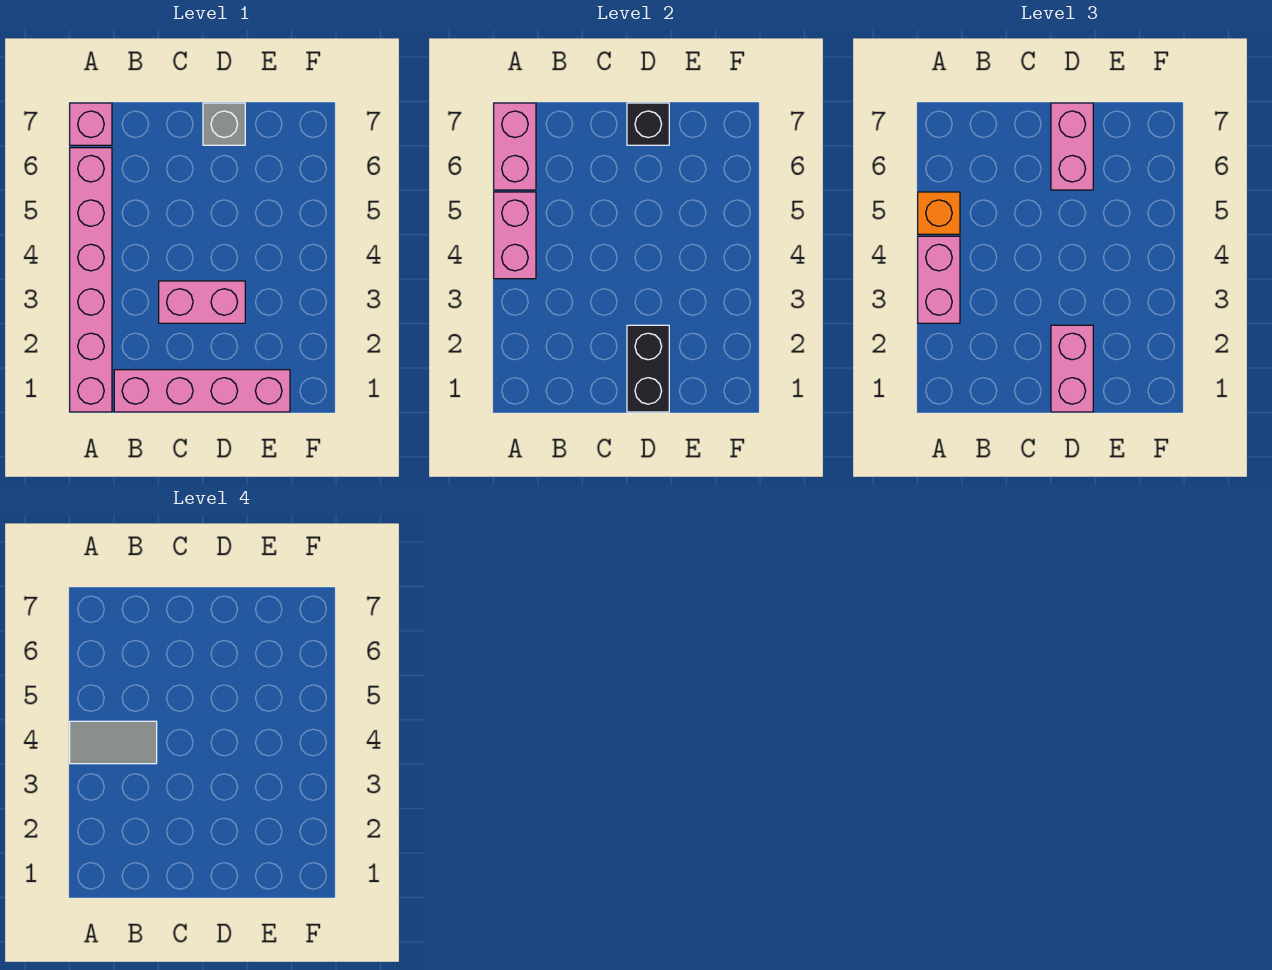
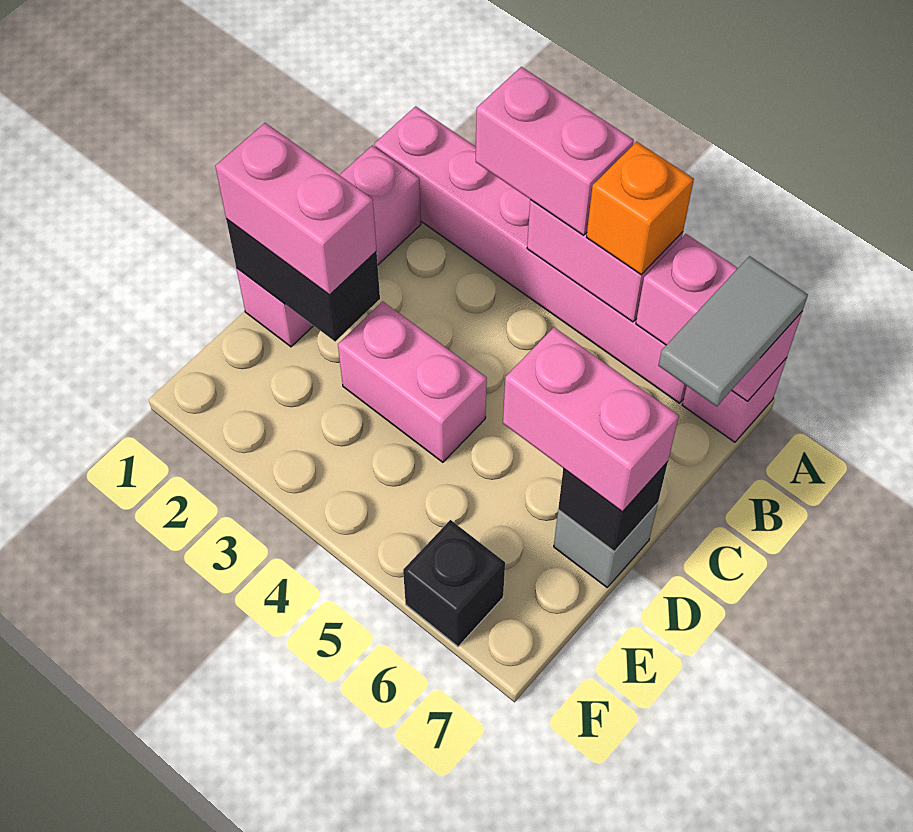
grey tile A4:B4 level 4 -> grey tile A7:B7 level 3
pink brick B1:E1 level 1 -> pink brick B1:D1 level 1
pink brick C3:D3 level 1 -> pink brick D3:D4 level 1
none -> black brick F6 level 1

